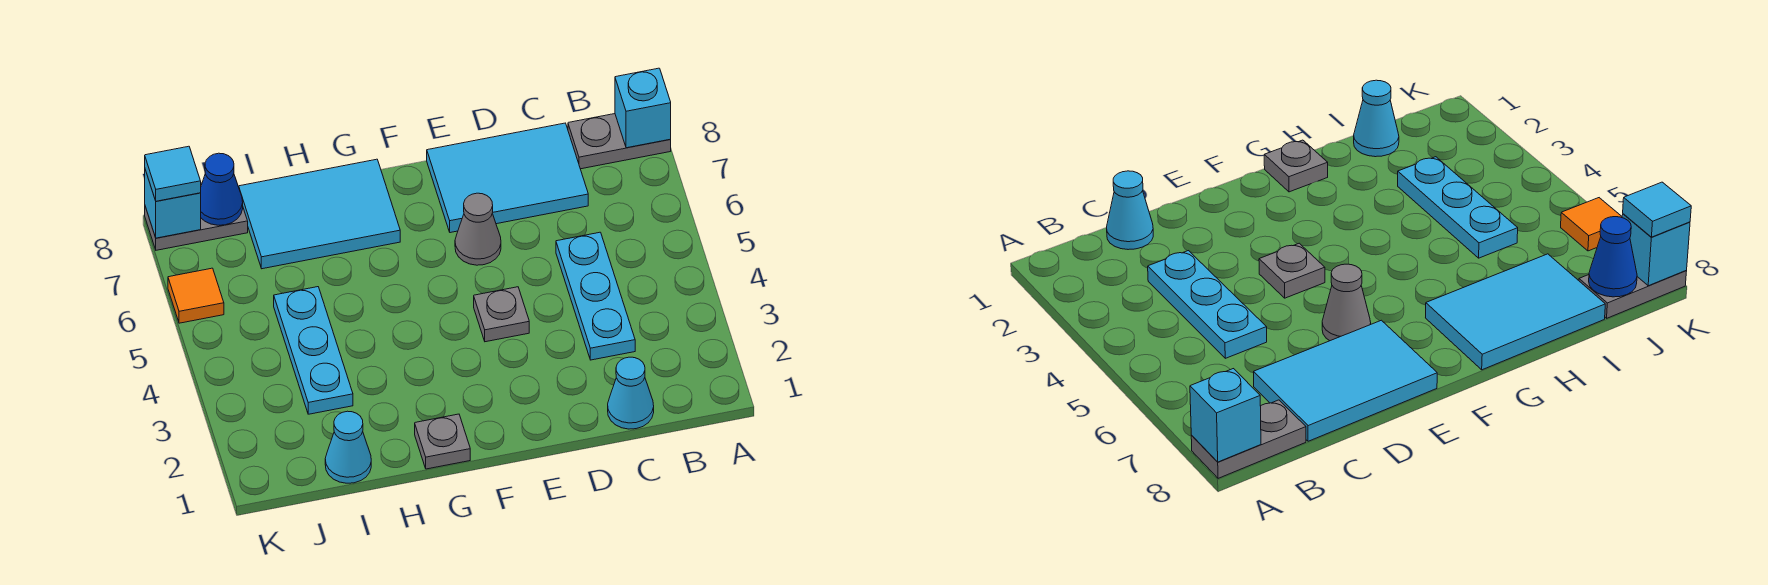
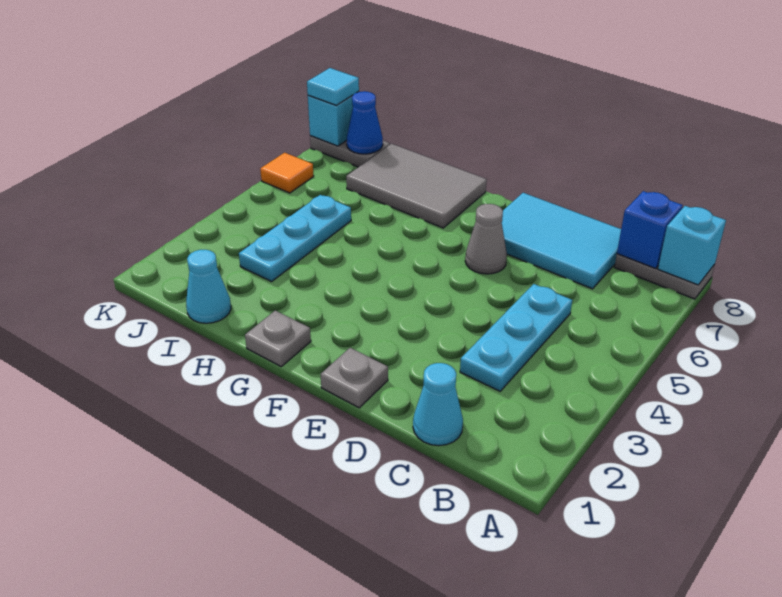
none -> blue brick B8 level 2
grey plate E4 level 1 -> grey plate E1 level 1
cyan tile G7:I8 level 1 -> grey tile G7:I8 level 1

